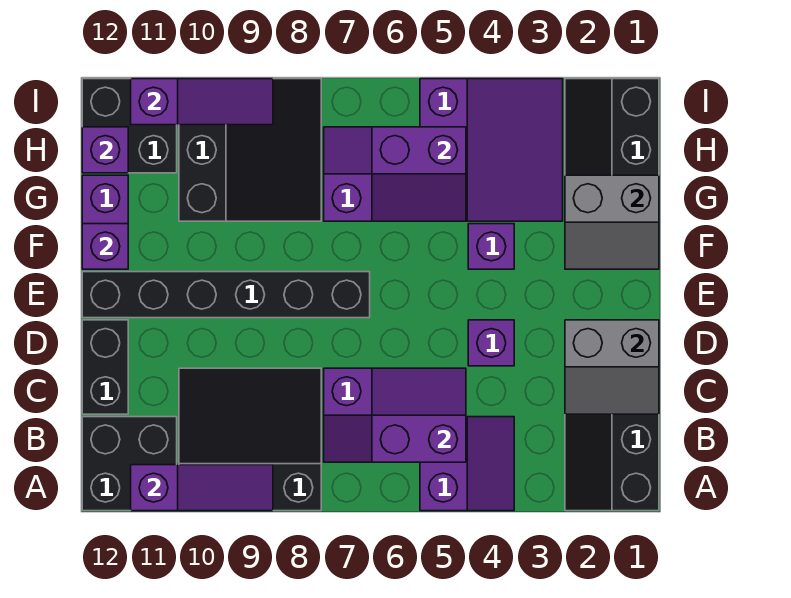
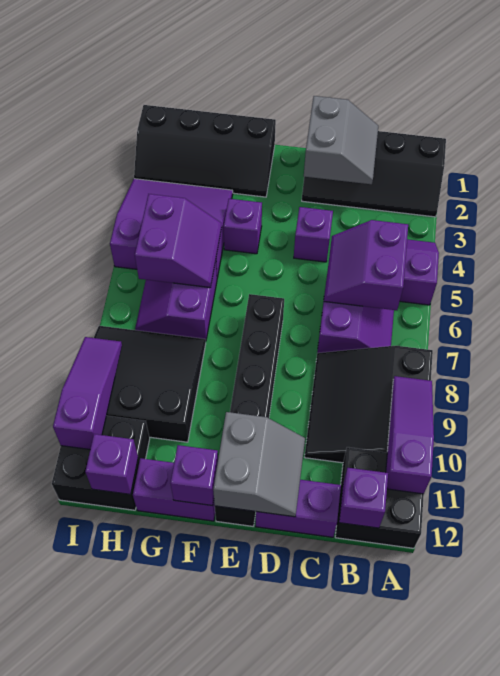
none -> purple brick B12 level 2
black brick C12:D12 level 1 -> purple brick C12:D12 level 1
grey slope F1:G2 level 2 top G -> grey slope D11:E12 level 2 top E

